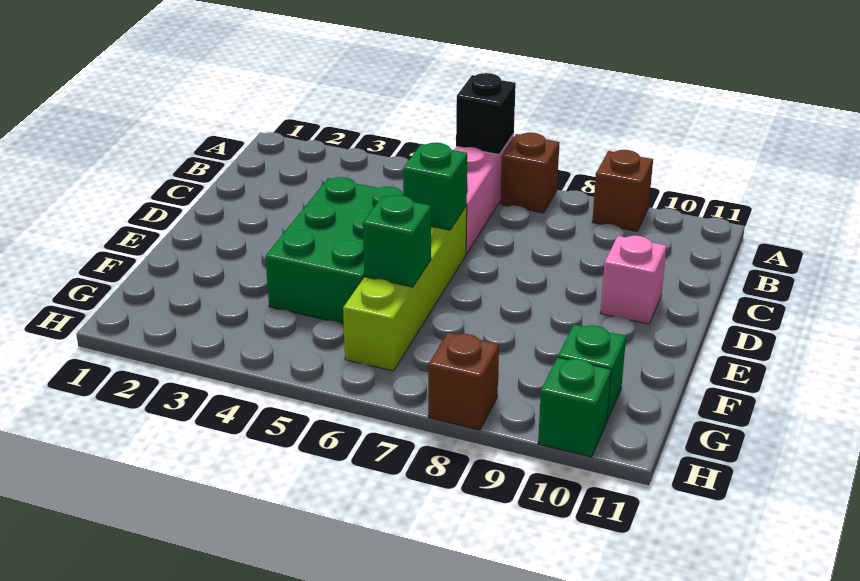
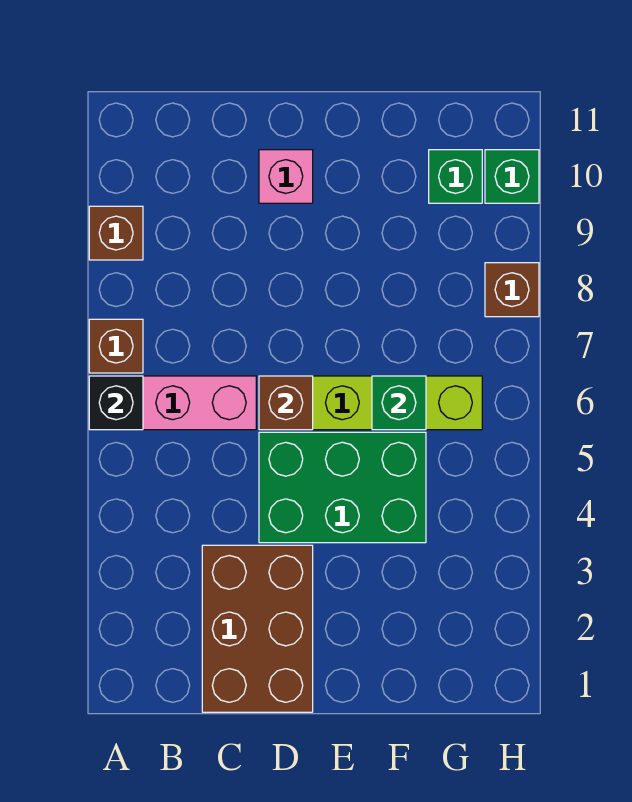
none -> brown brick C1:D3 level 1
green brick D6 level 2 -> brown brick D6 level 2

